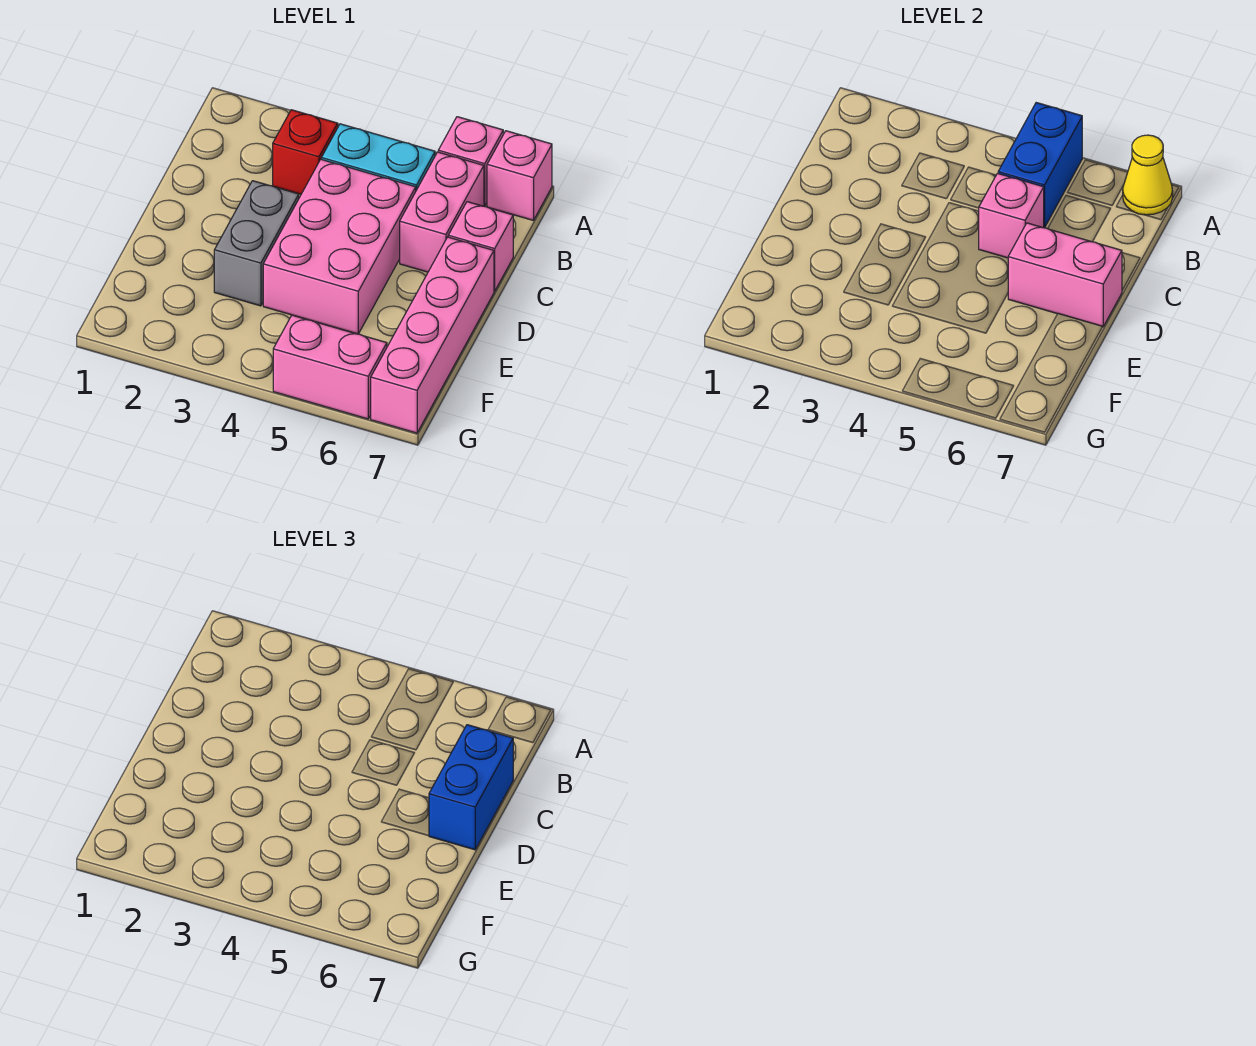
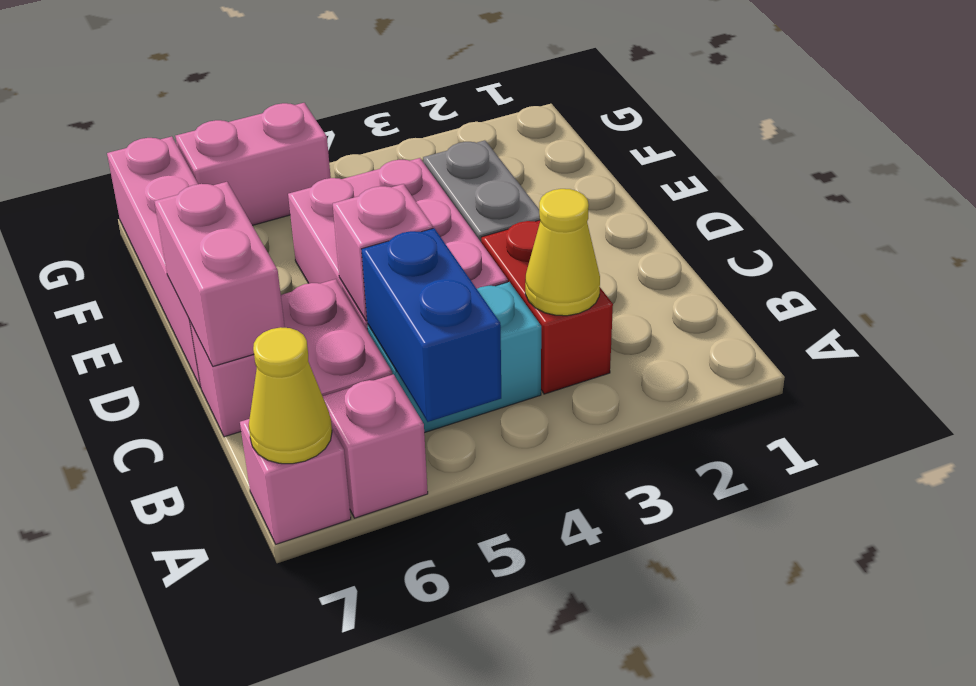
red brick B3 level 1 -> red brick B3:C3 level 1
none -> yellow cone B3 level 2
blue brick C7:D7 level 3 -> none
pink brick D6:D7 level 2 -> pink brick C7:D7 level 2

